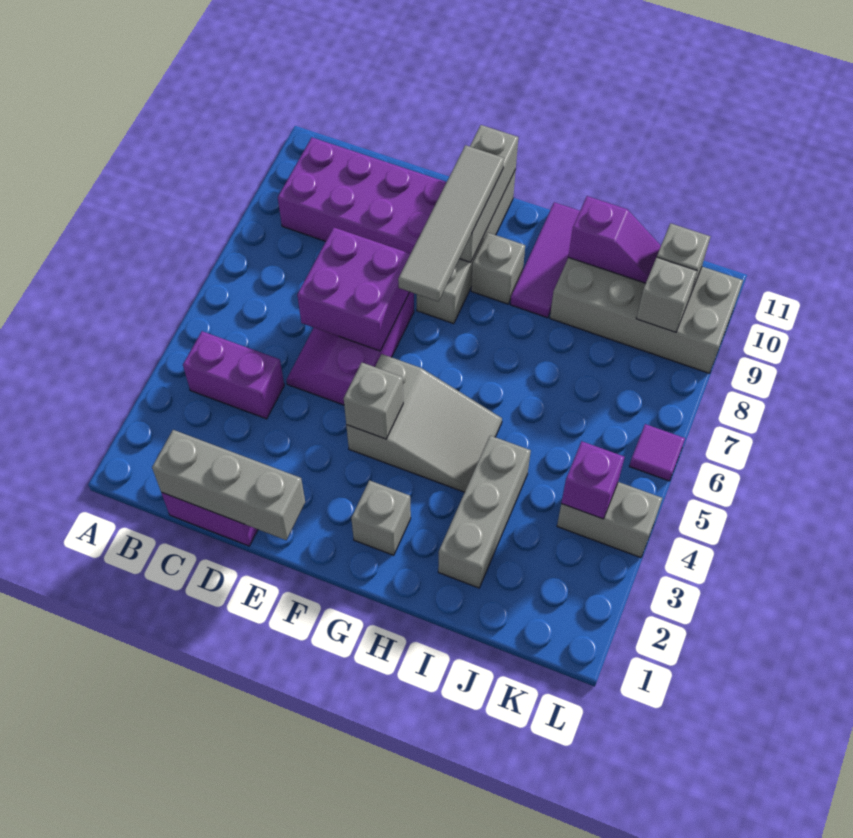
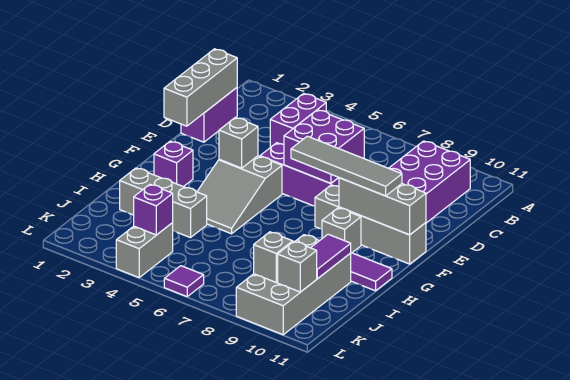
grey brick G2 level 1 -> purple brick G2 level 1
purple slope I10:J10 level 2 top I -> purple tile I10:J10 level 2

